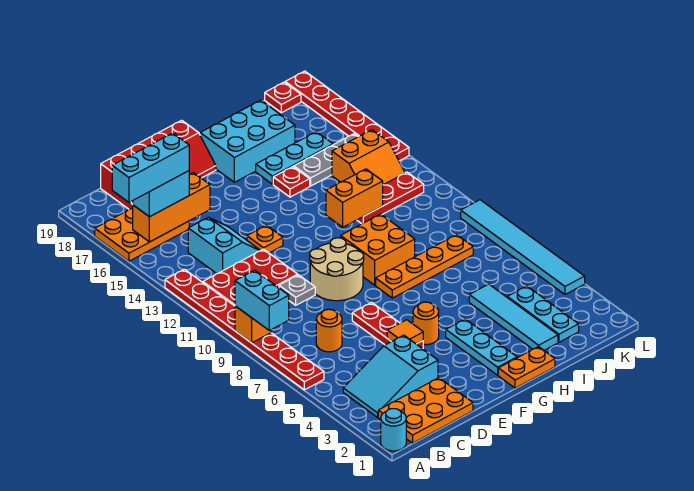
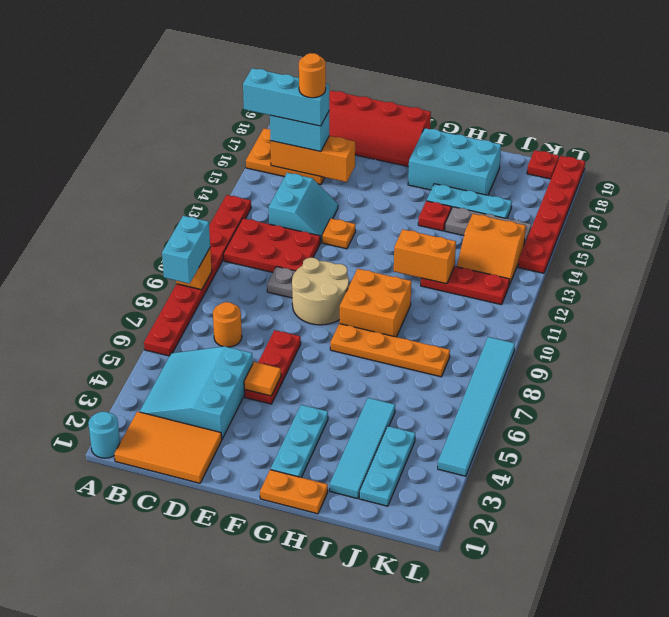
orange plate B1:D2 level 1 -> orange tile B1:D2 level 1
cyan slope B3:D4 level 1 top D -> cyan slope B3:D5 level 1 top D
orange round brick F5 level 1 -> orange round brick C16 level 5

